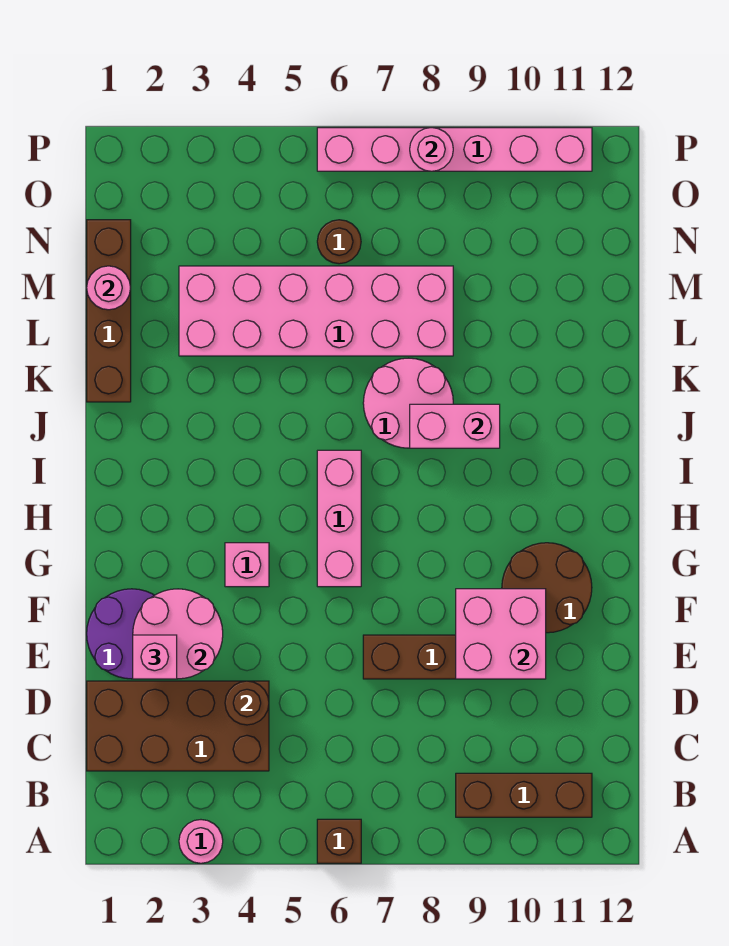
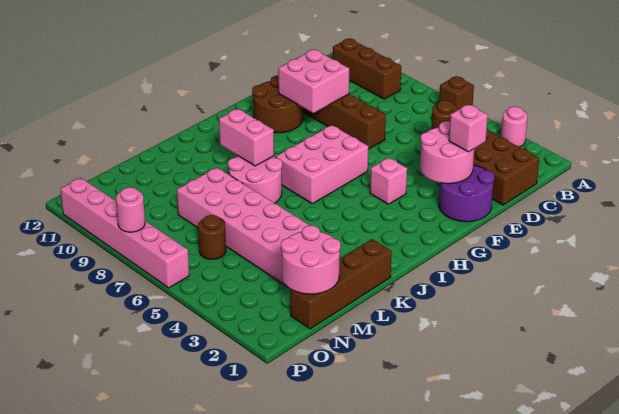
pink brick G6:I6 level 1 -> pink brick G6:I7 level 1
pink round brick M1 level 2 -> pink round brick M1:N2 level 2

